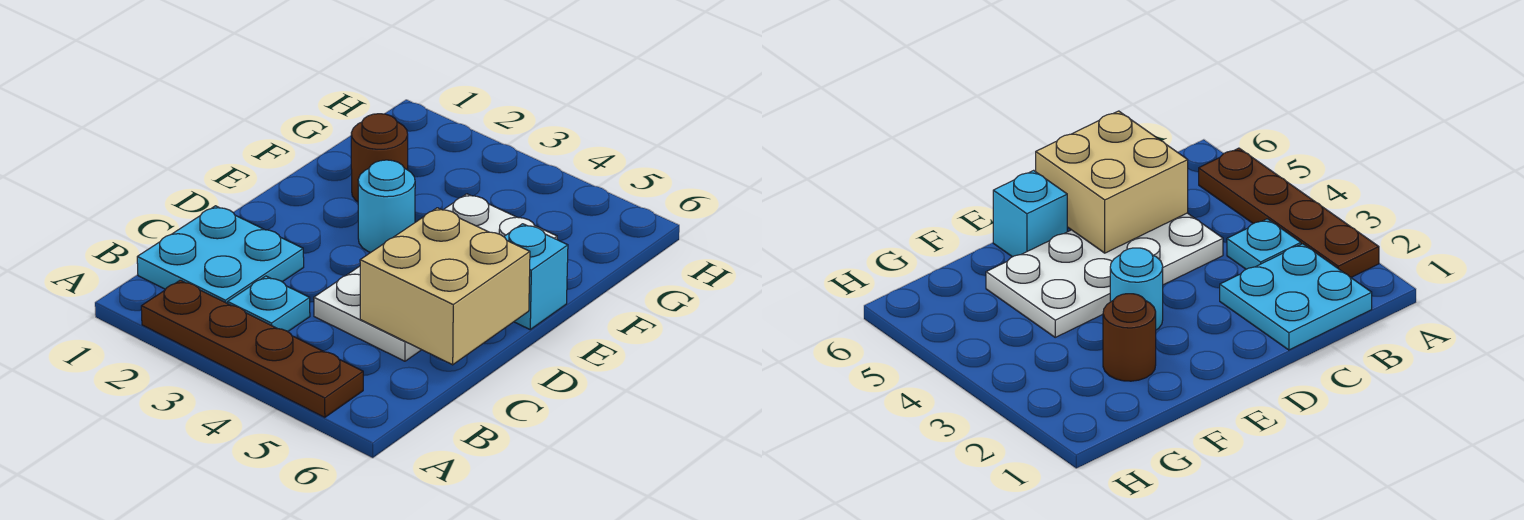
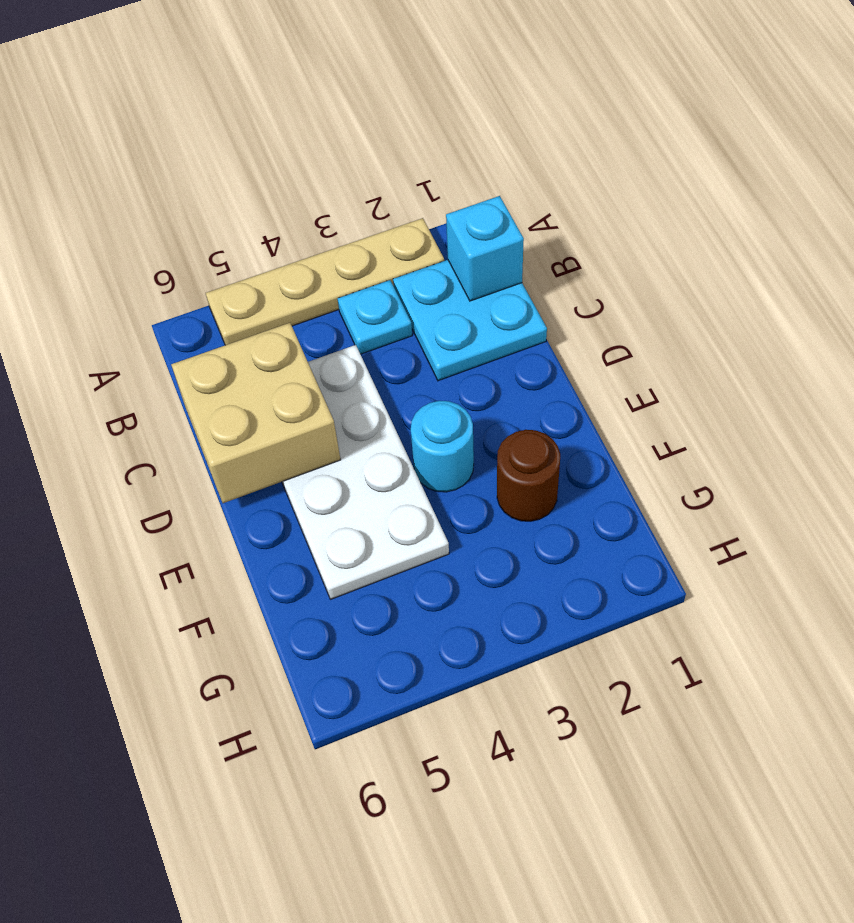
brown plate A2:A5 level 1 -> tan plate A2:A5 level 1
cyan brick E6 level 1 -> cyan brick B1 level 2

